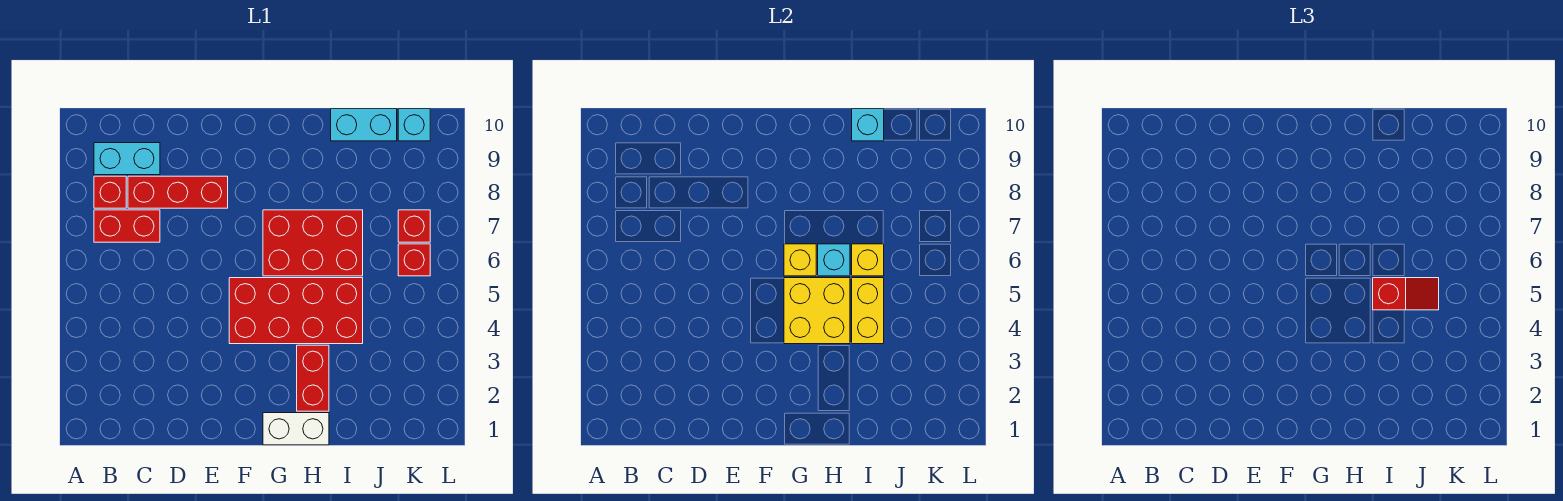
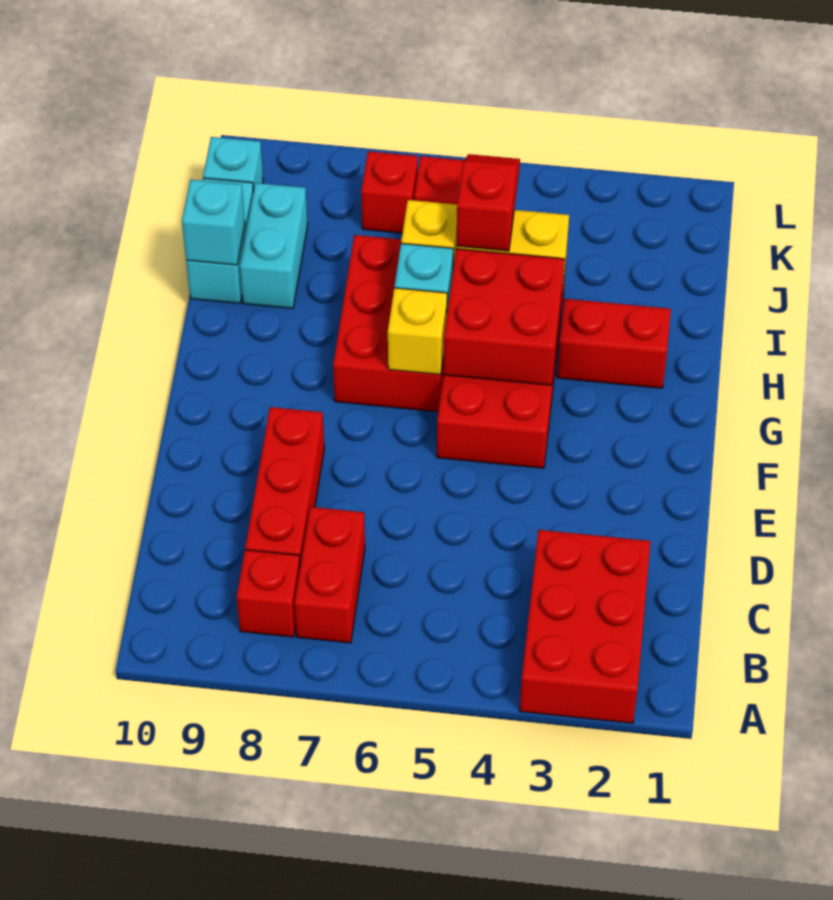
none -> red brick A2:C3 level 1
cyan brick B9:C9 level 1 -> cyan brick I9:J9 level 1
white brick G1:H1 level 1 -> none
yellow brick G4:H5 level 2 -> red brick G4:H5 level 2

